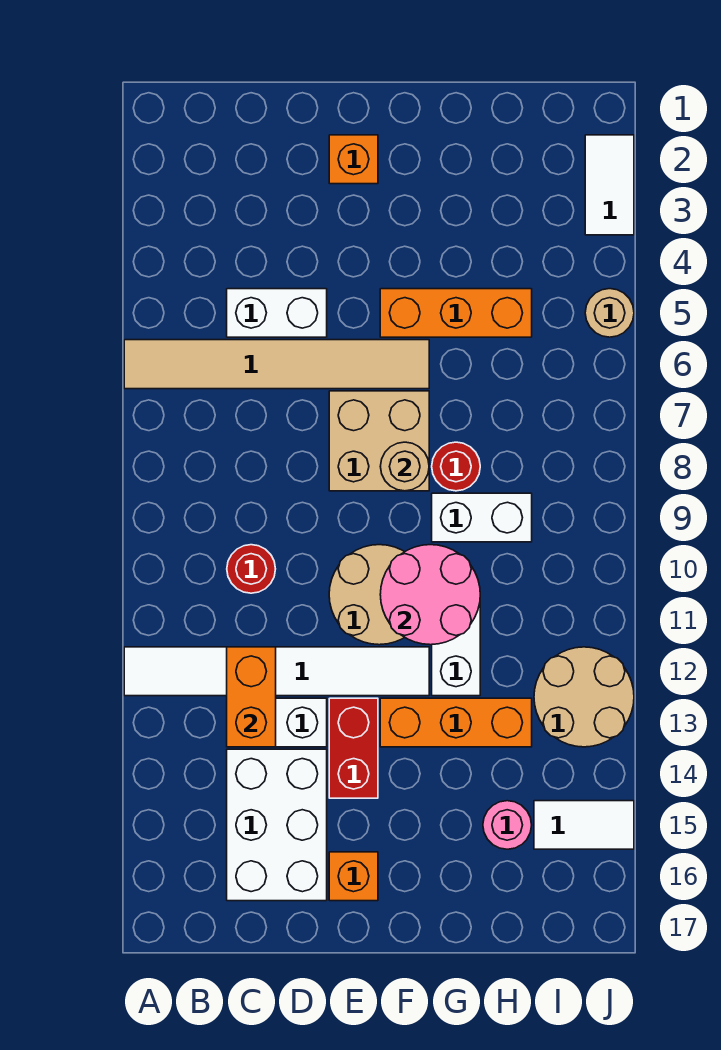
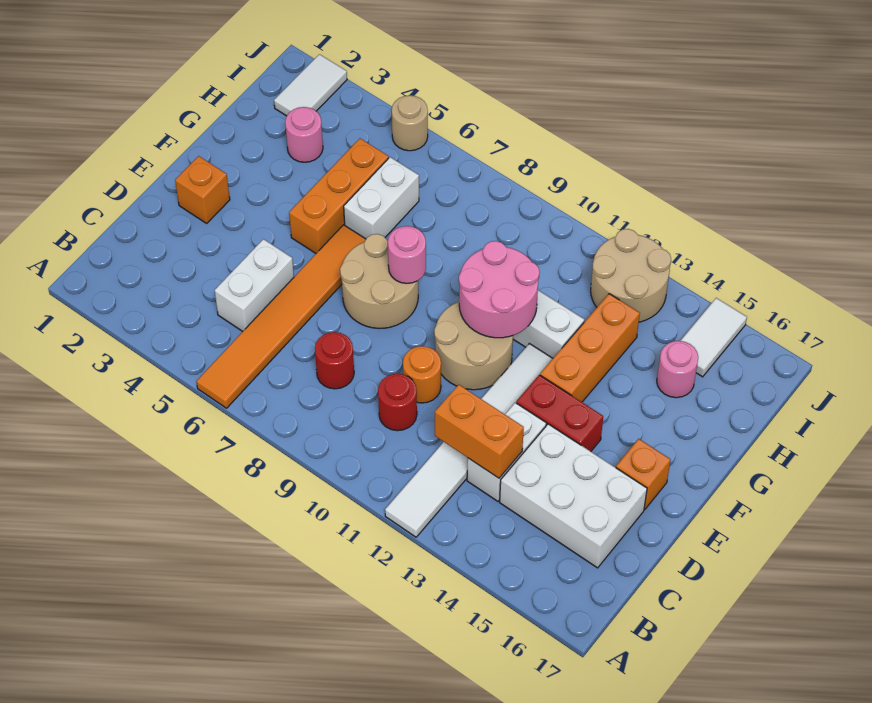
tan tile A6:F6 level 1 -> orange tile A6:F6 level 1
none -> orange round brick D10 level 1
tan brick E7:F8 level 1 -> tan round brick E7:F8 level 1
tan round brick F8 level 2 -> pink round brick F8 level 2
red round brick G8 level 1 -> red round brick C8 level 1
white brick G9:H9 level 1 -> white brick G6:H6 level 1
none -> pink round brick H3 level 1
white tile J2:J3 level 1 -> white tile I2:J2 level 1

